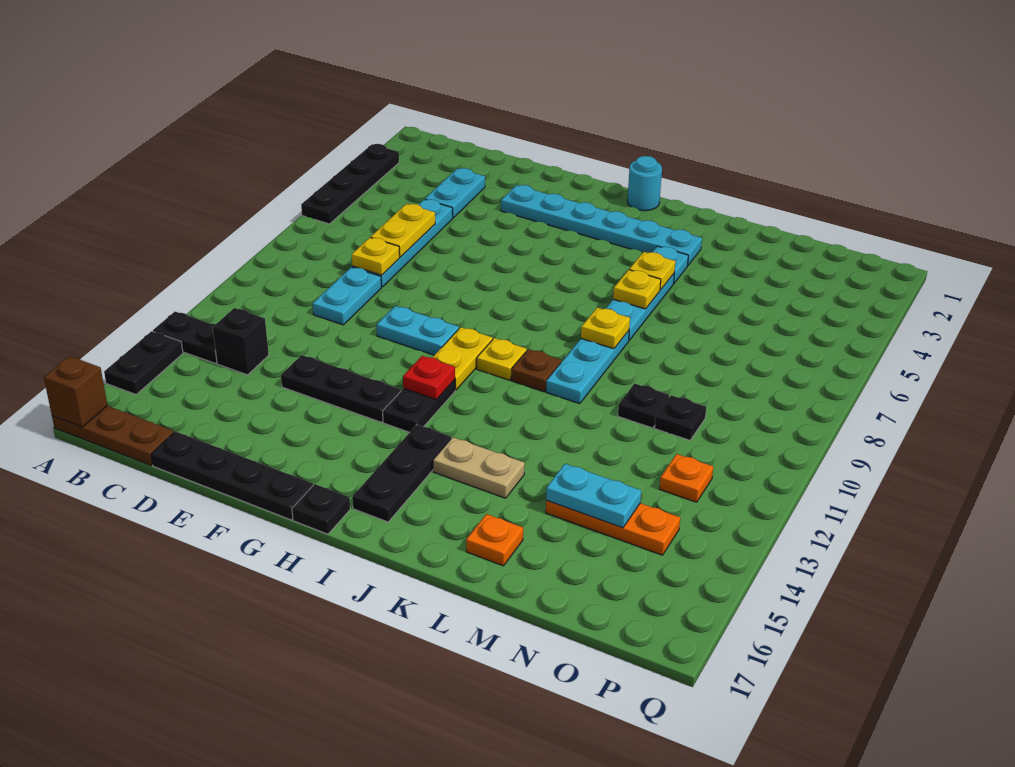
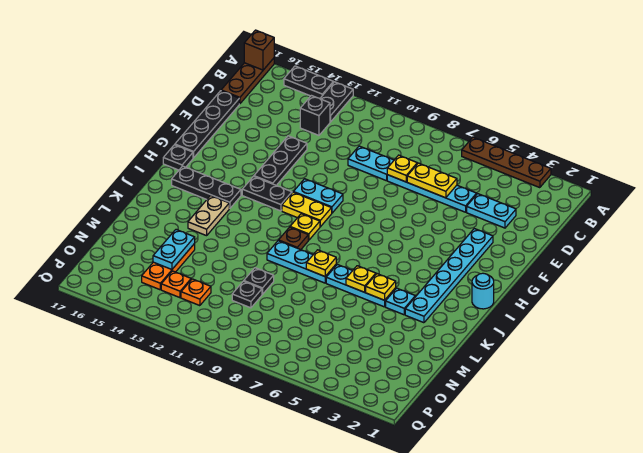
black plate A3:A6 level 1 -> brown plate A3:A6 level 1
cyan plate F10:G10 level 1 -> cyan plate G10:G11 level 1
red plate H12 level 2 -> none
orange plate L16 level 1 -> orange plate O13 level 1

